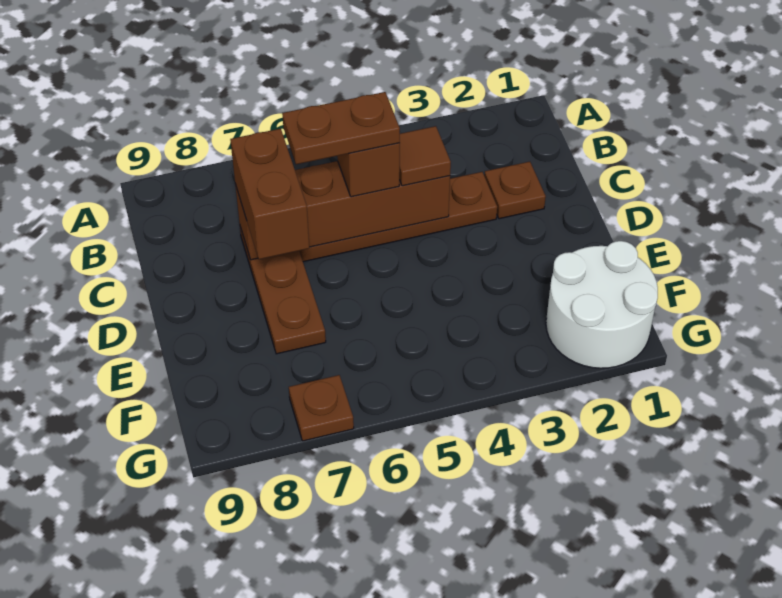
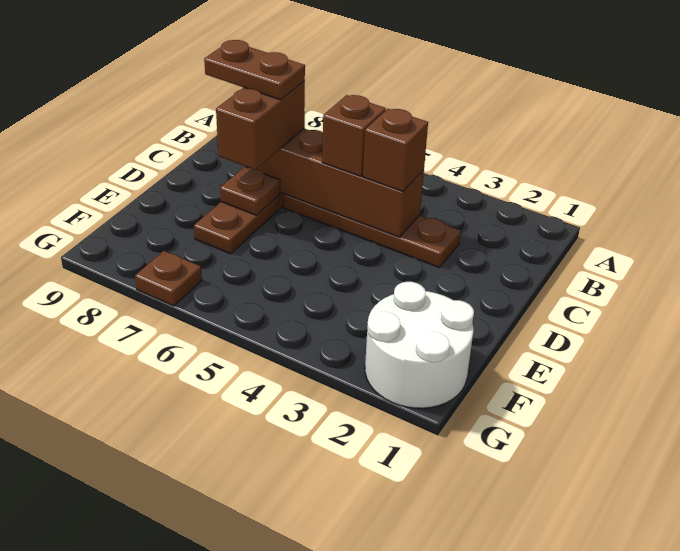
brown plate C2 level 1 -> brown plate D7 level 2
brown tile C4 level 3 -> brown brick C4 level 3
brown plate C5:C6 level 4 -> brown plate C7:C8 level 4

